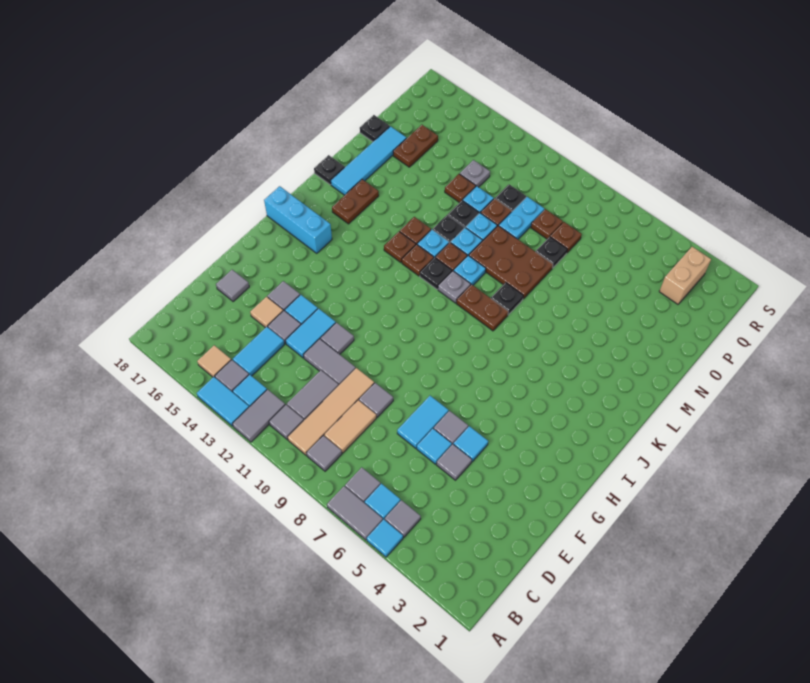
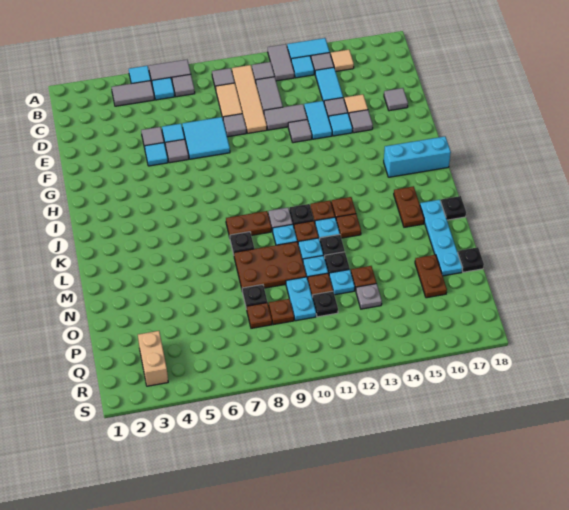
grey tile B5 level 1 -> grey tile B4:B5 level 1
cyan tile E7:F7 level 1 -> cyan tile E7:F8 level 1
cyan tile L17:O17 level 1 -> cyan plate L17:O17 level 1

